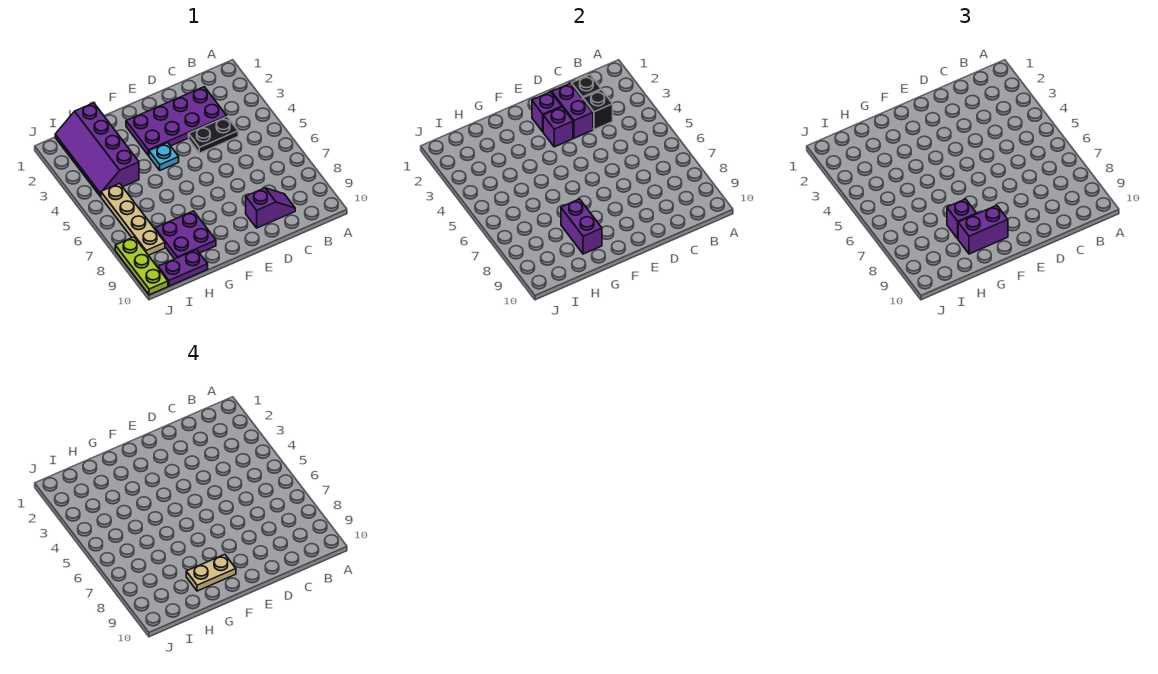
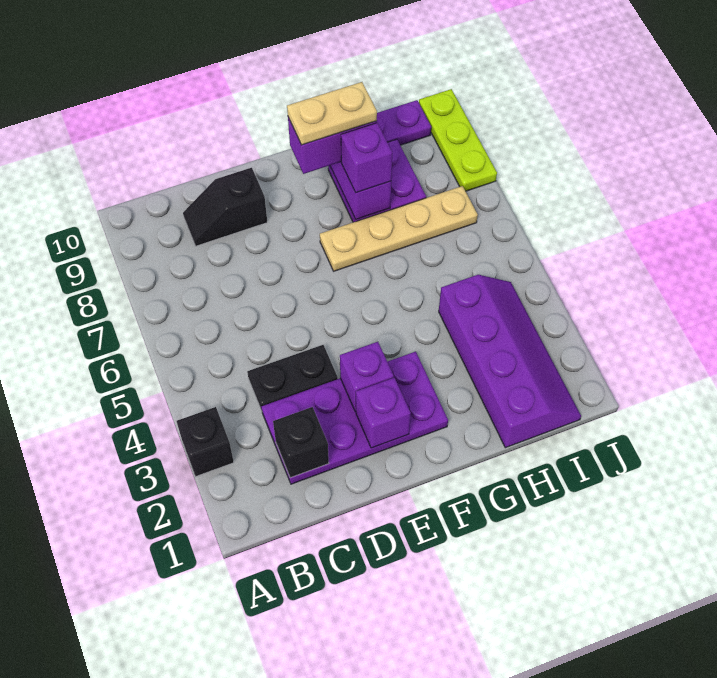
black brick C3 level 2 -> black brick A3 level 1
purple slope C9:D9 level 1 top D -> black slope C9:D9 level 1 top D
purple brick D2:D3 level 2 -> none
cyan plate F4 level 1 -> none
tan plate I5:I8 level 1 -> tan plate F7:I7 level 1

